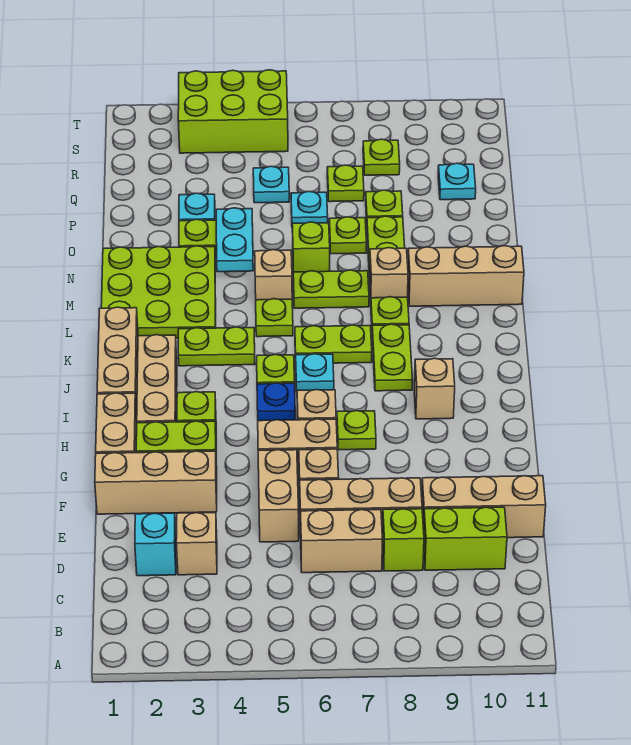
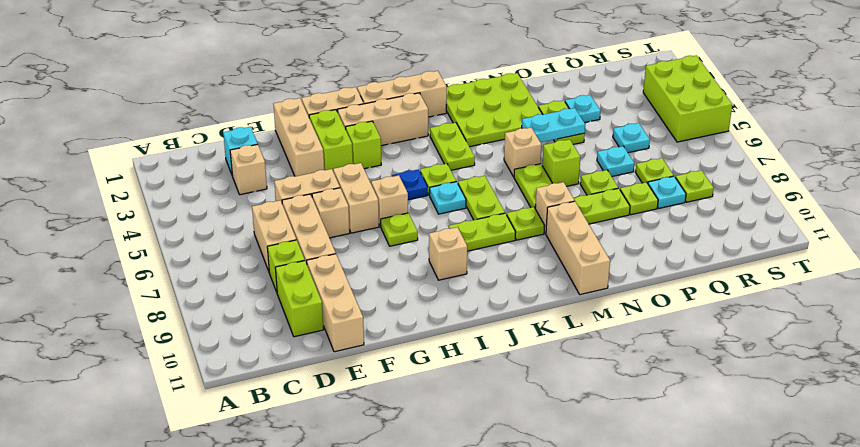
lime plate L5 level 1 -> none
cyan plate Q10 level 1 -> cyan plate Q8 level 1

